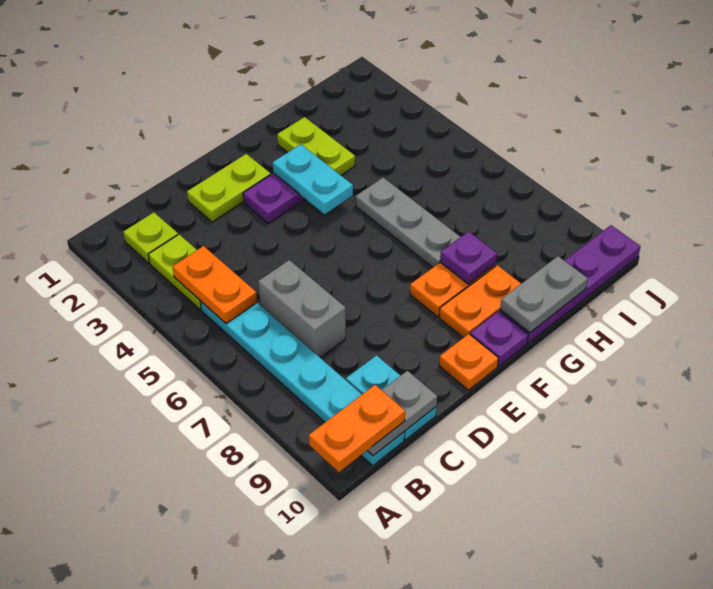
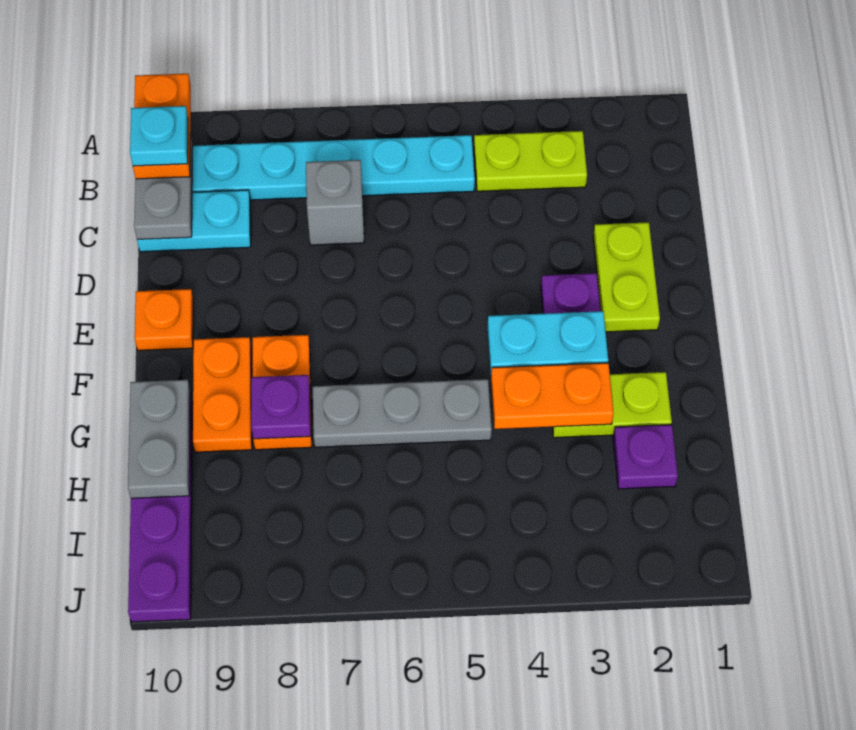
lime plate B2 level 1 -> none
orange plate B4:B5 level 2 -> orange plate G3:G4 level 2
none -> cyan plate B10 level 4
grey brick C6:C7 level 1 -> grey brick C7 level 1
purple plate F10 level 1 -> purple plate H2 level 1

